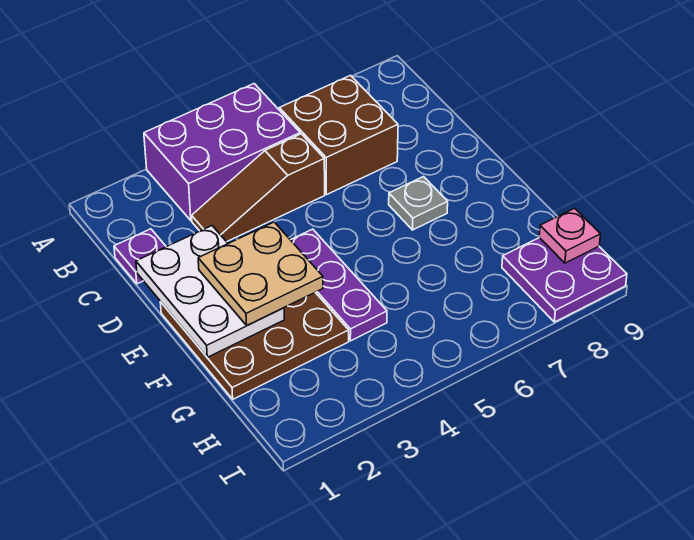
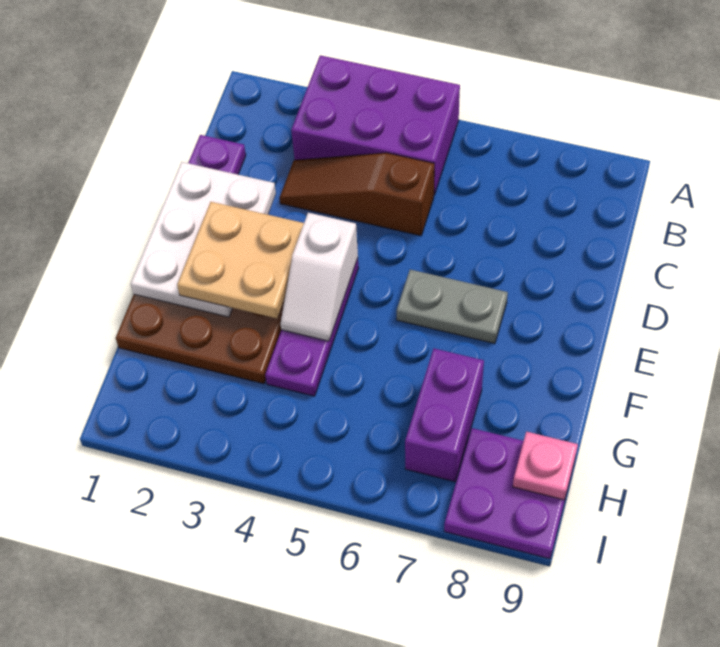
brown brick B6:C7 level 1 -> none
none -> white slope E4:F4 level 2 top E
grey plate E7 level 1 -> grey plate E6:E7 level 1
none -> purple brick G7:H7 level 1

